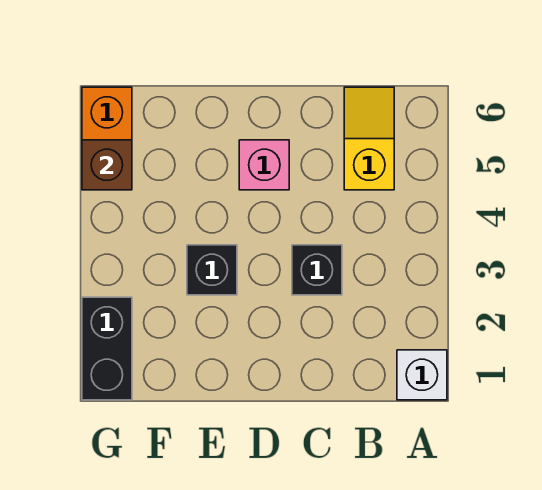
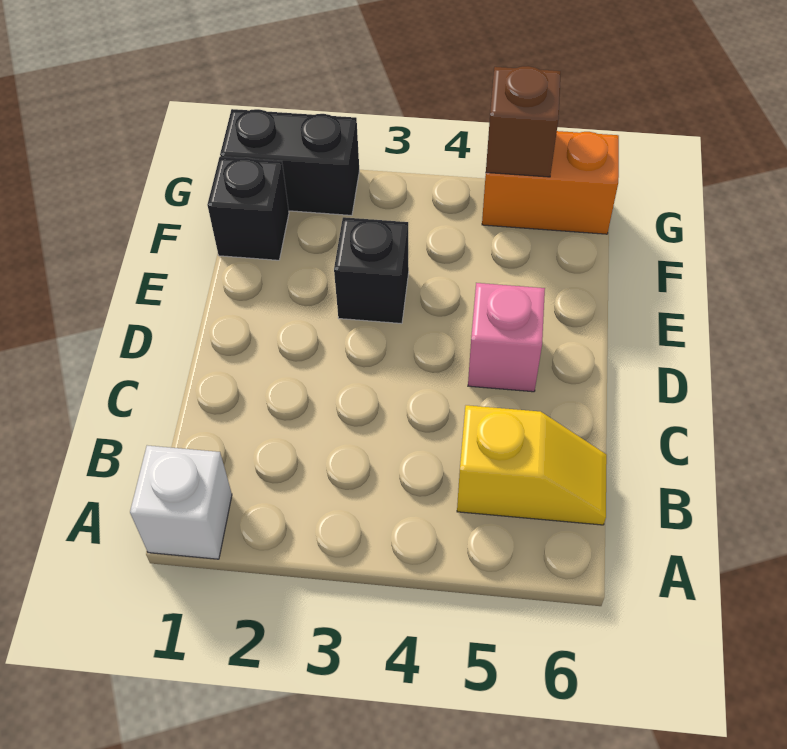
black brick C3 level 1 -> black brick F1 level 1

